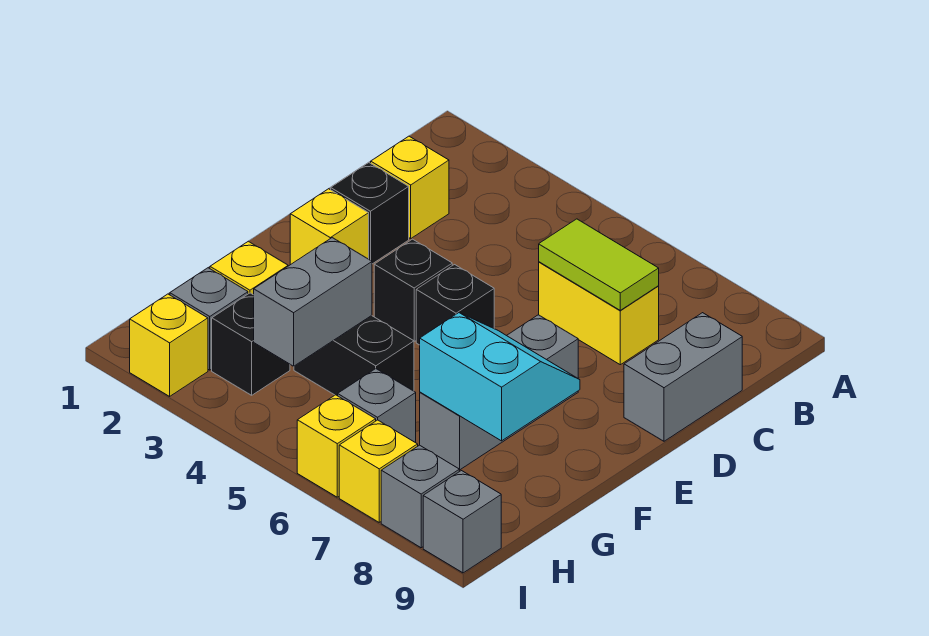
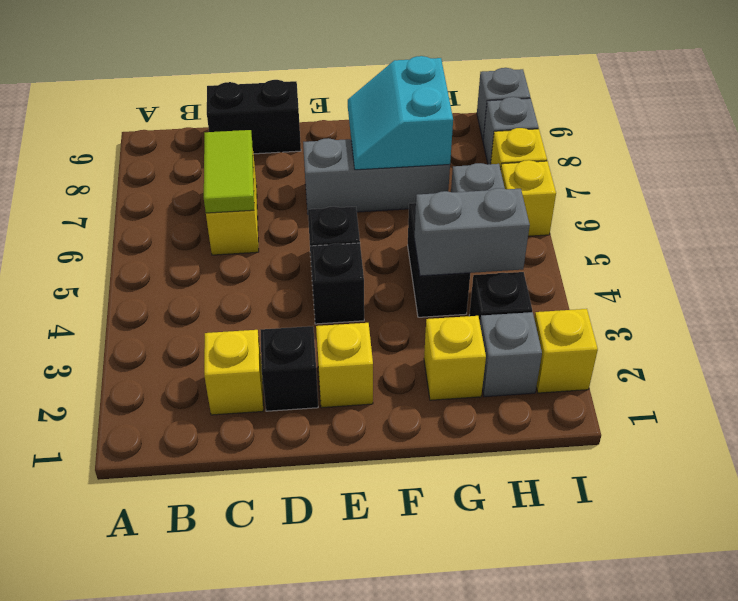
grey brick C9:D9 level 1 -> black brick C9:D9 level 1

